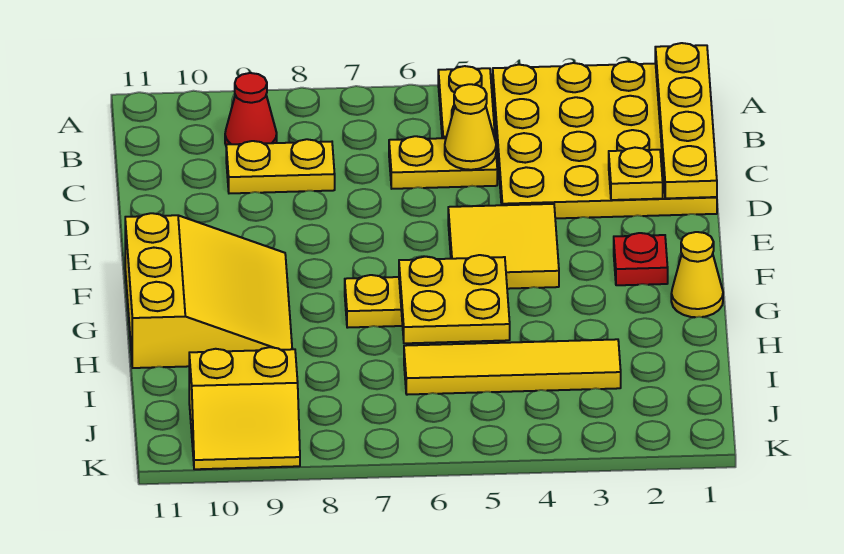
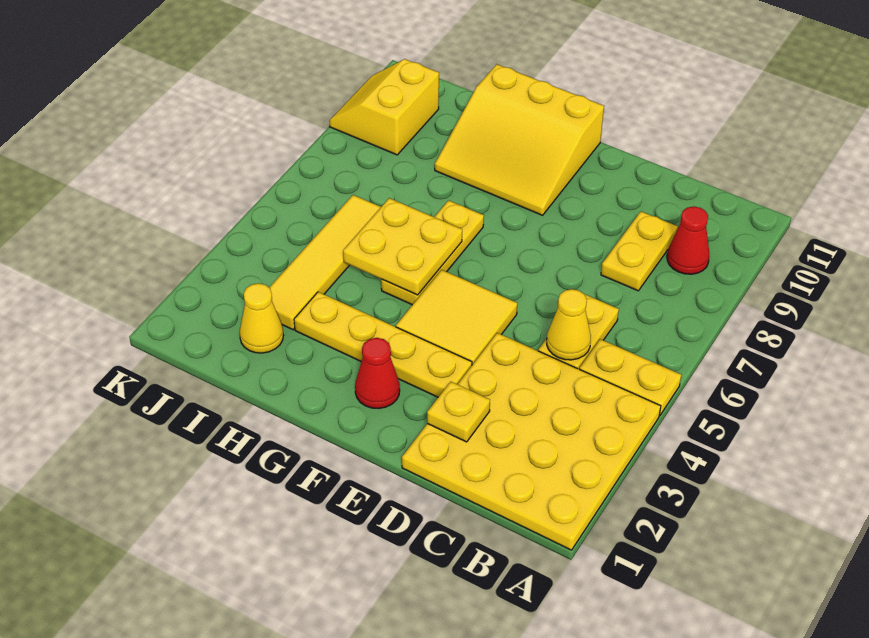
yellow plate A1:D1 level 2 -> yellow plate E3:H3 level 1
red plate F2 level 1 -> red cone F2 level 1
yellow cone G1 level 1 -> yellow cone I2 level 1

